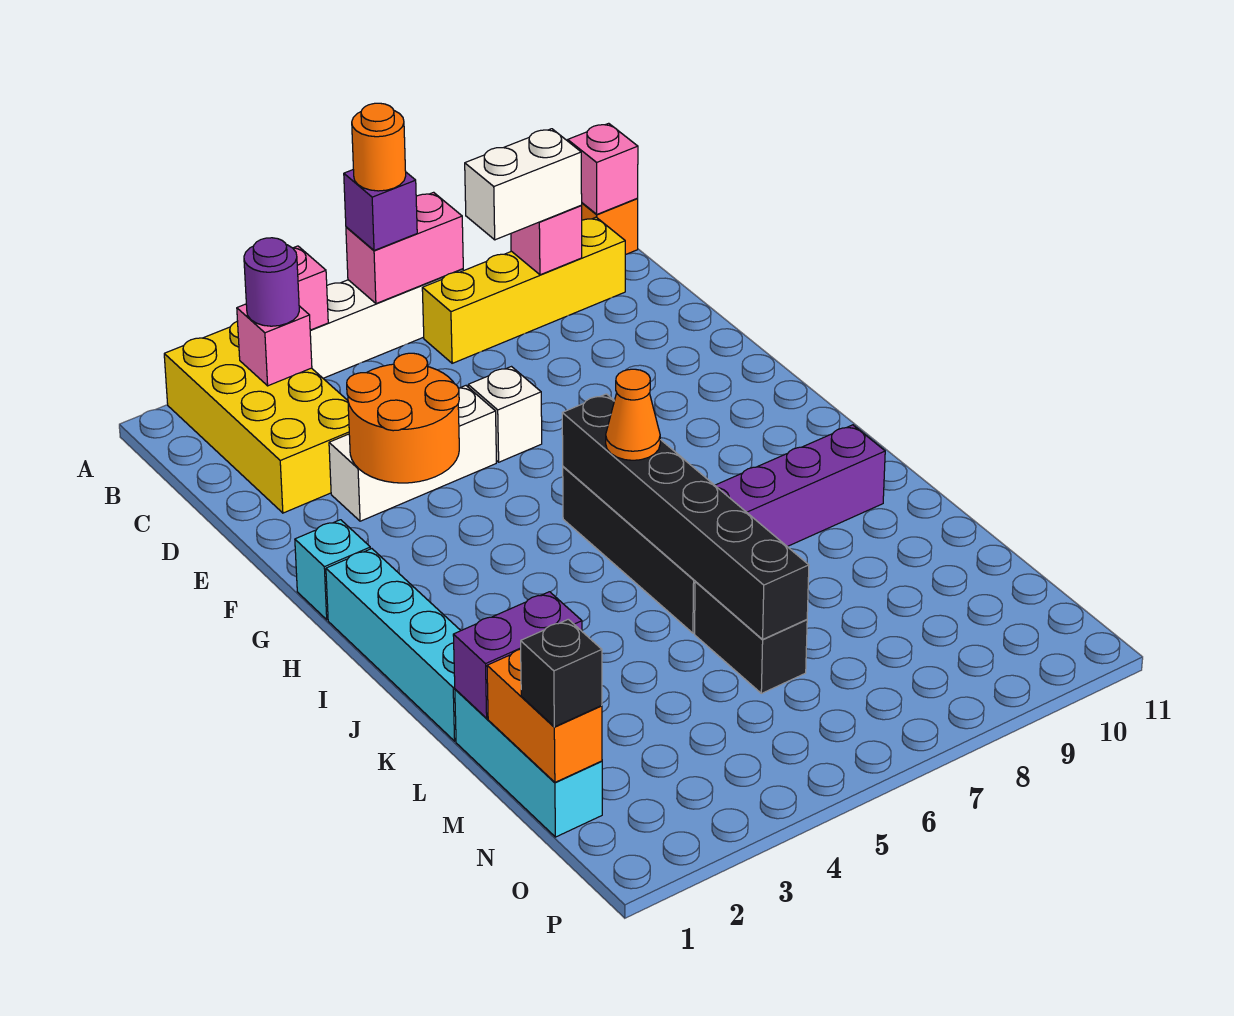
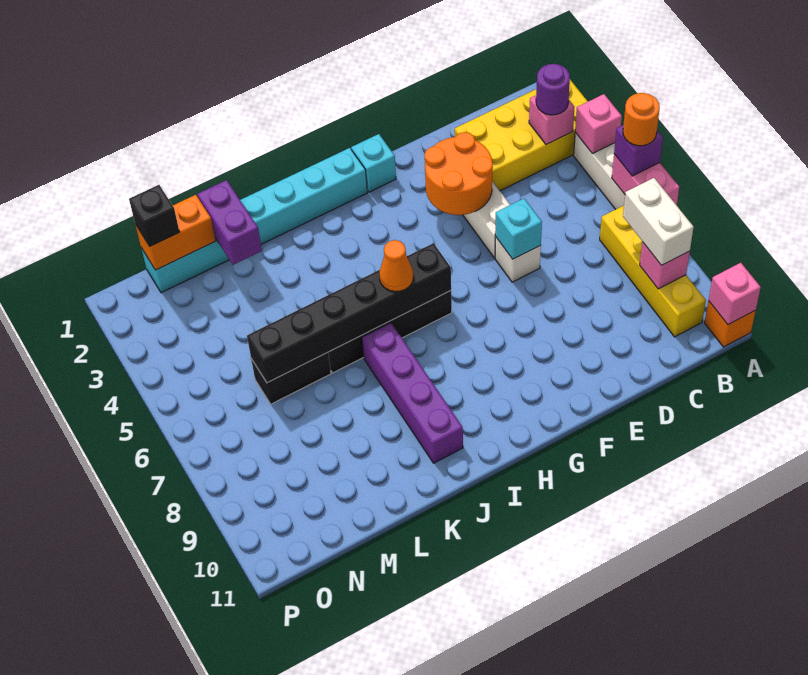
none -> cyan brick E6 level 2

